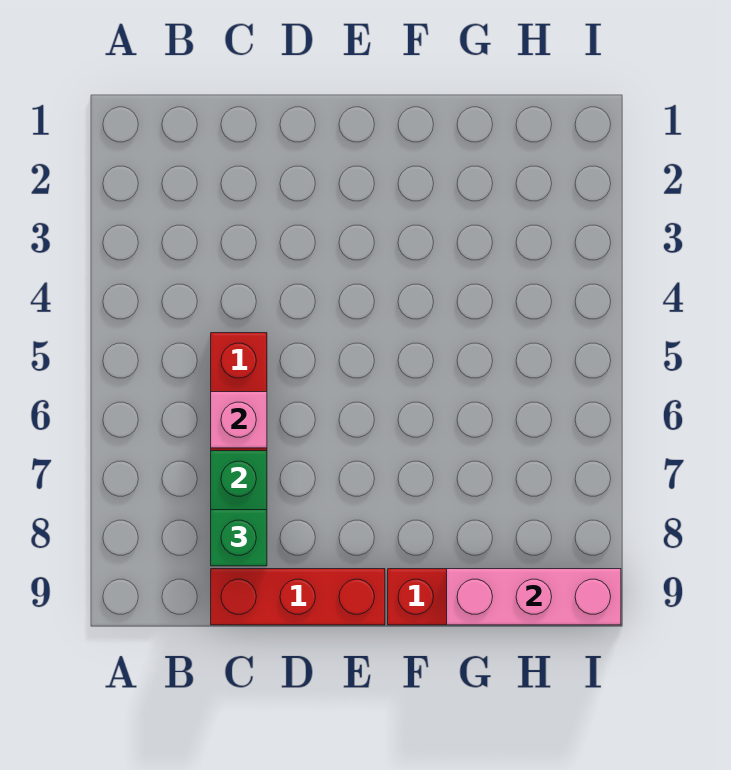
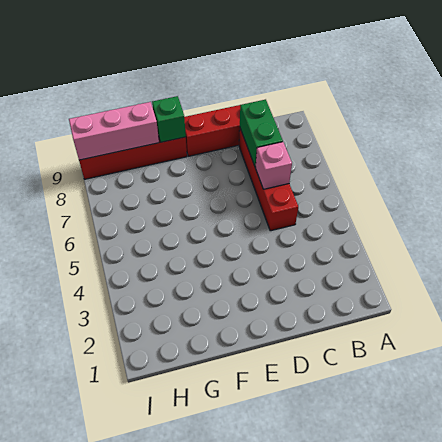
green brick C8 level 3 -> green brick F9 level 2

